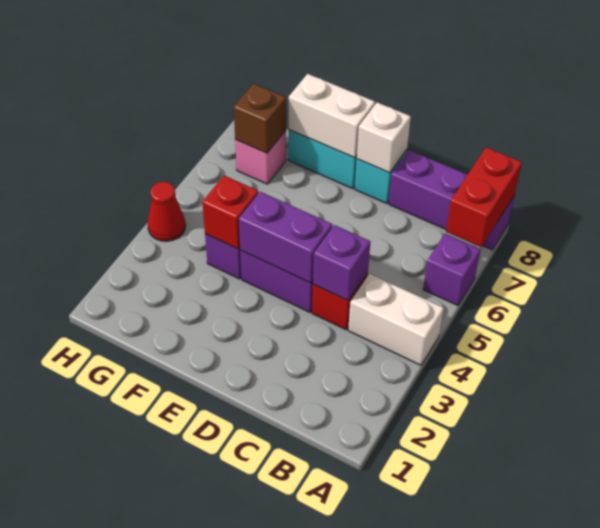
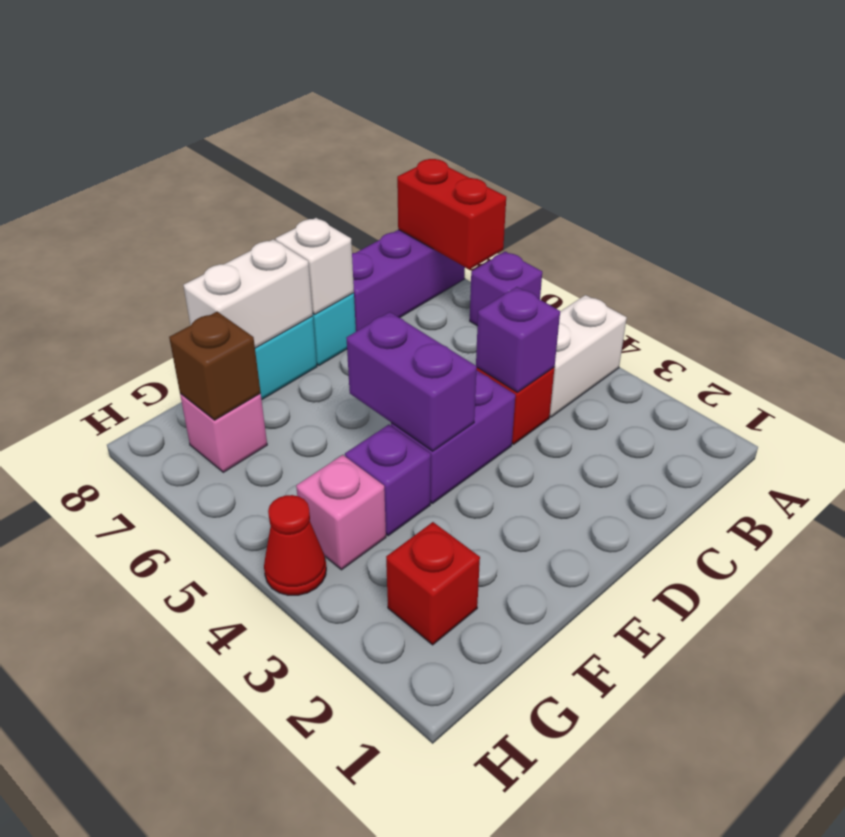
purple brick D4:E4 level 2 -> purple brick E4:E5 level 2
red brick F4 level 2 -> red brick G2 level 1
none -> pink brick G4 level 1

